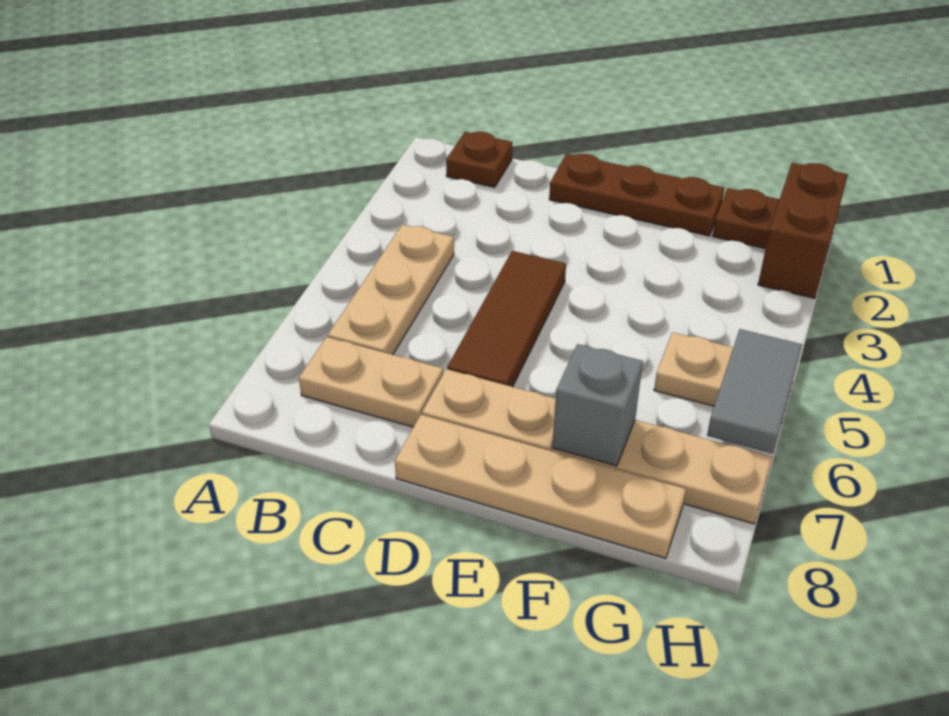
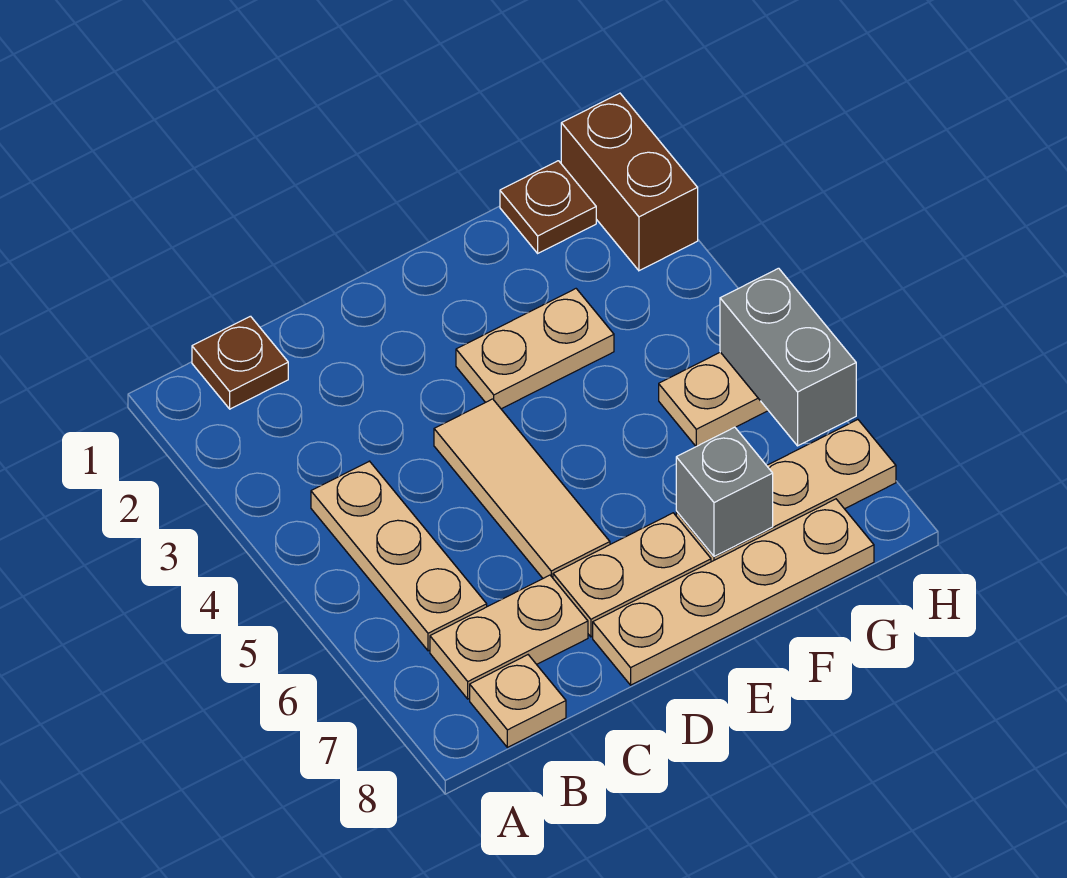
none -> tan plate B8 level 1
brown plate D1:F1 level 1 -> none
brown tile D4:D6 level 1 -> tan tile D4:D6 level 1
none -> tan plate E3:F3 level 1
grey tile H5:H6 level 2 -> grey brick H5:H6 level 2

